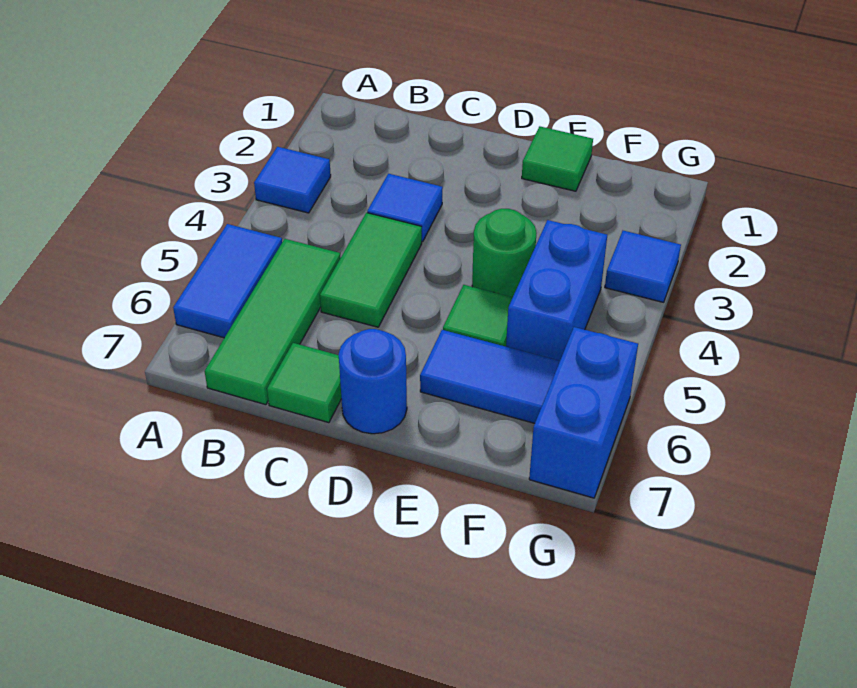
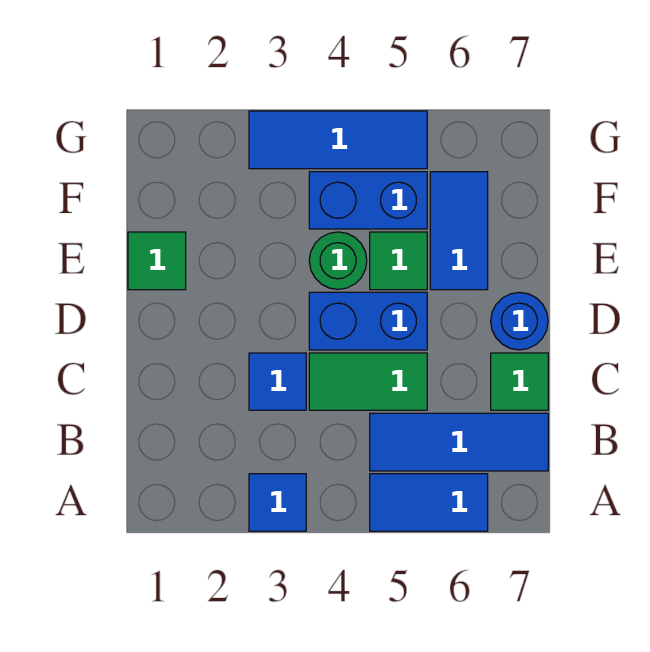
green tile B5:B7 level 1 -> blue tile B5:B7 level 1
blue tile G3 level 1 -> blue tile G3:G5 level 1
blue brick G6:G7 level 1 -> blue brick D4:D5 level 1

